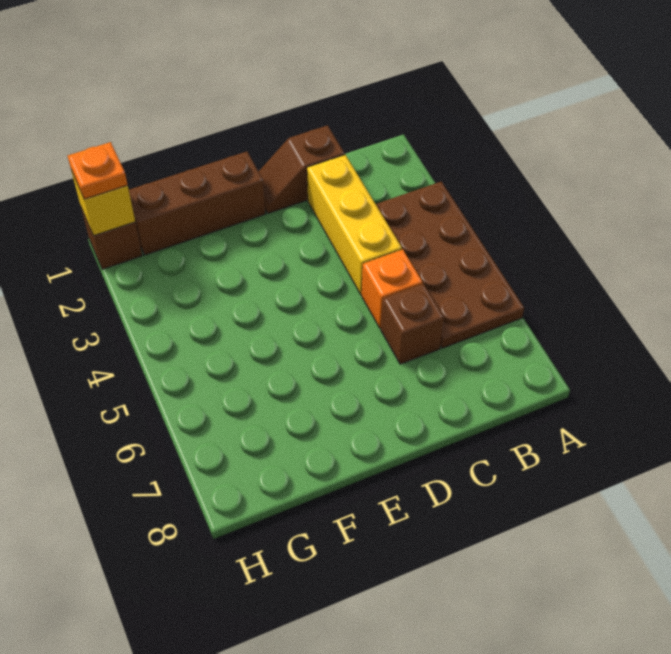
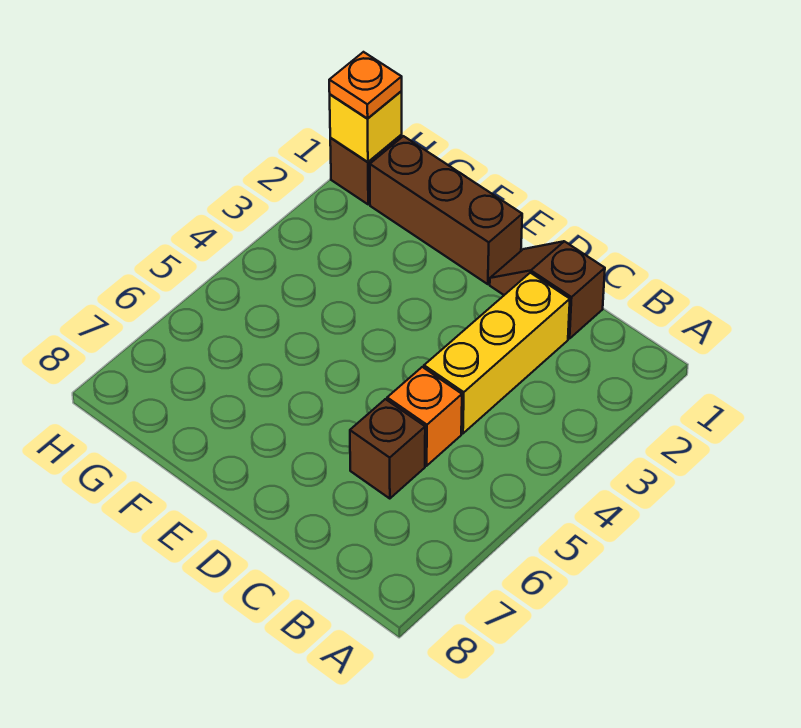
brown plate A3:B6 level 1 -> none

